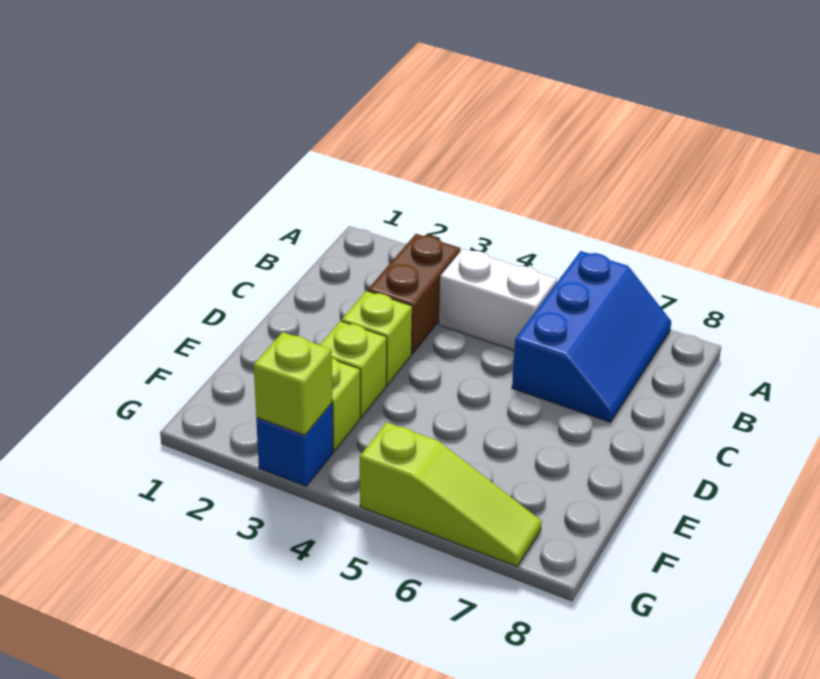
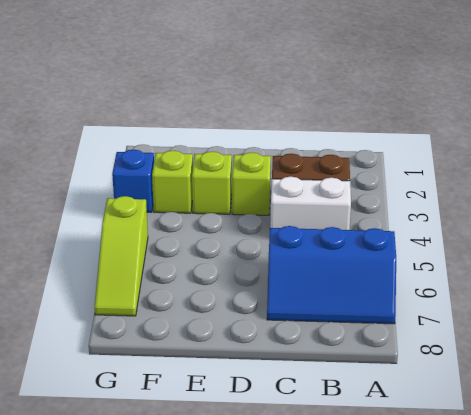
white brick B4:B5 level 1 -> white brick B4:C4 level 1
lime brick G3 level 2 -> none

